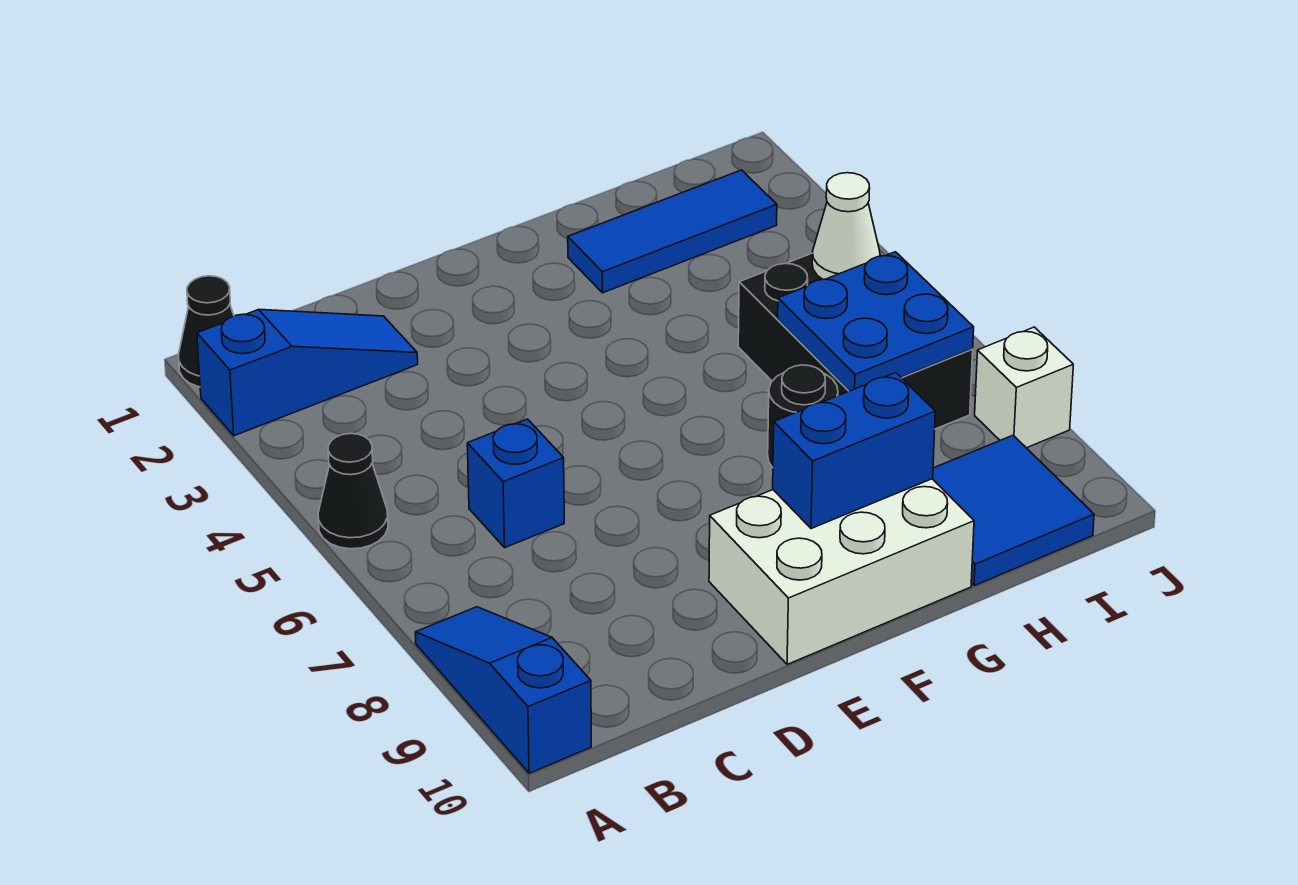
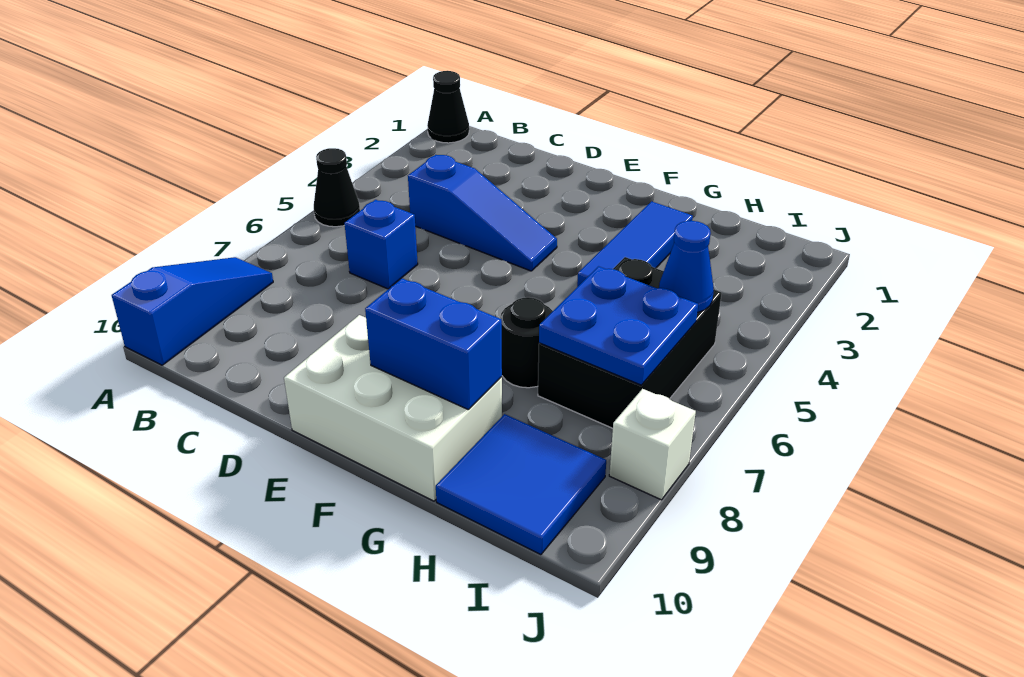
blue slope A2:C2 level 1 top A -> blue slope C4:E4 level 1 top C
blue tile G2:I2 level 1 -> blue tile G2:G4 level 1
white cone I5 level 2 -> blue cone I5 level 2

